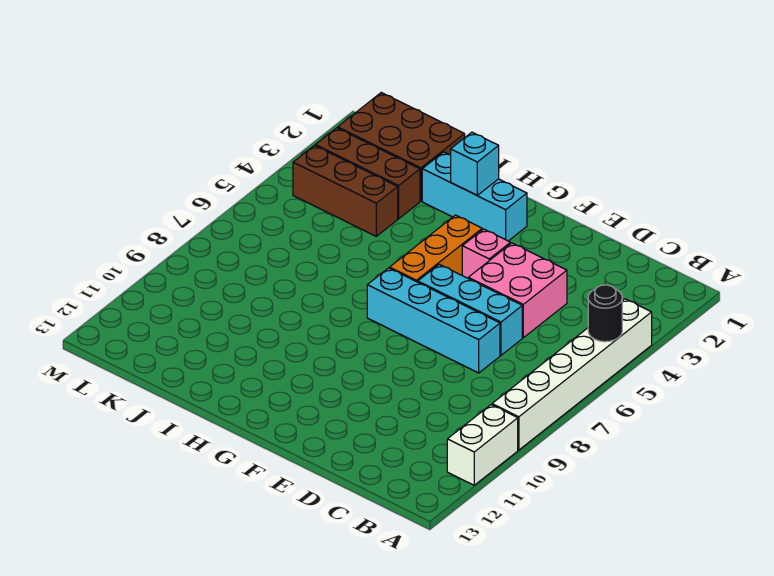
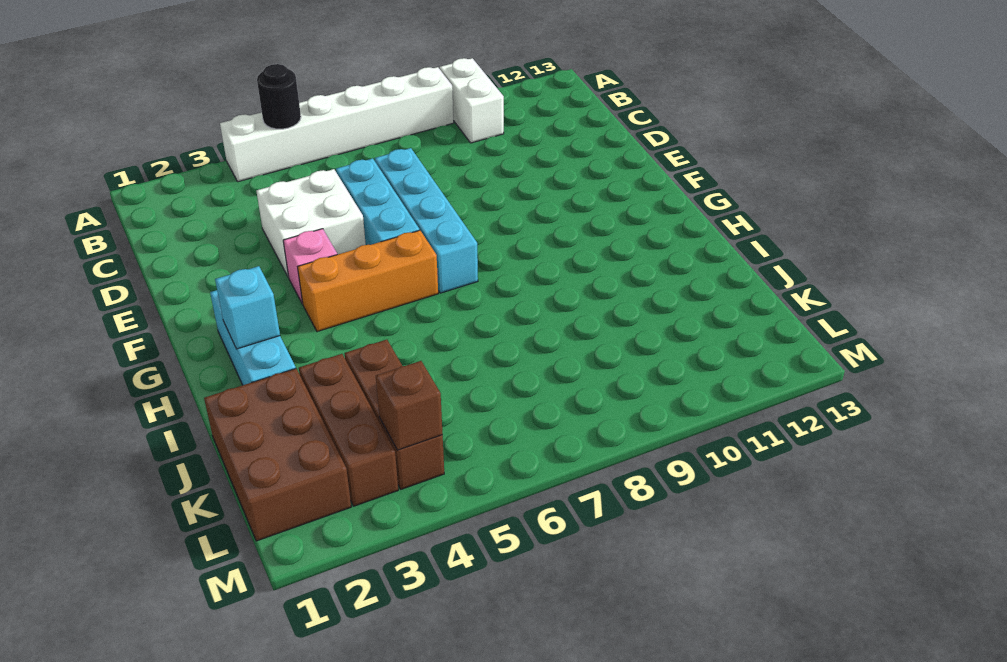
white brick A10:A11 level 1 -> white brick A10:B10 level 1
pink brick D4:E5 level 1 -> white brick D4:E5 level 1
none -> brown brick L4 level 2

